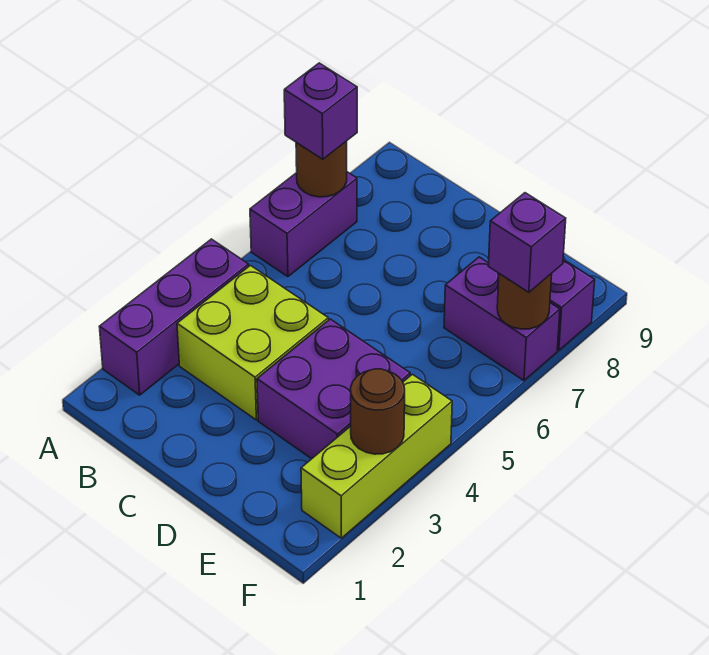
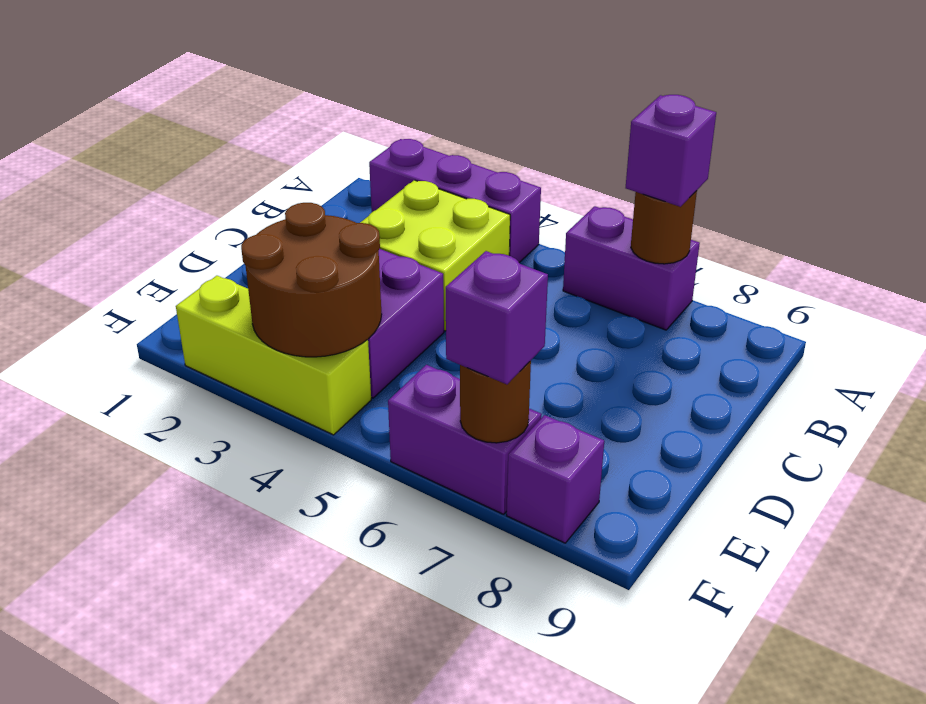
purple brick E7:F7 level 1 -> purple brick F6:F7 level 1
brown round brick F3 level 2 -> brown round brick E3:F4 level 2

